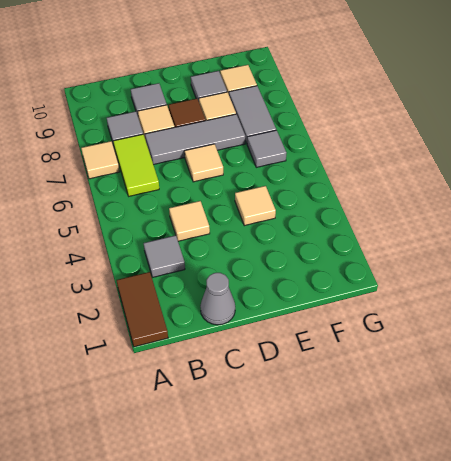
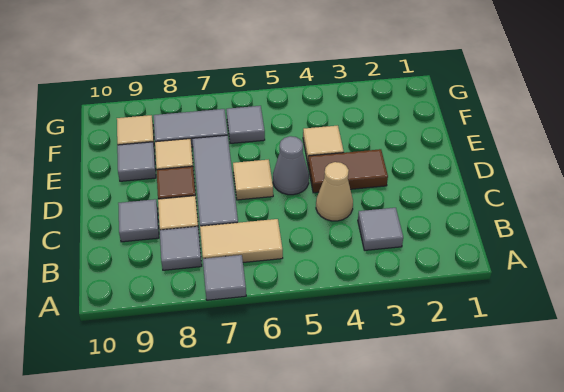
brown tile A1:A2 level 1 -> brown tile D3:D4 level 1
tan tile A7 level 1 -> grey tile A7 level 1
lime tile B6:B7 level 1 -> tan tile B6:B7 level 1
grey cone C1 level 1 -> grey cone D5 level 1
tan tile C4 level 1 -> tan cone C4 level 1

